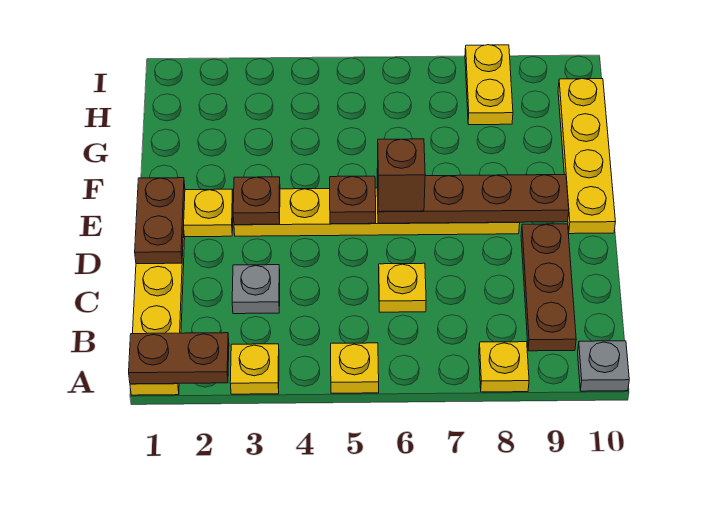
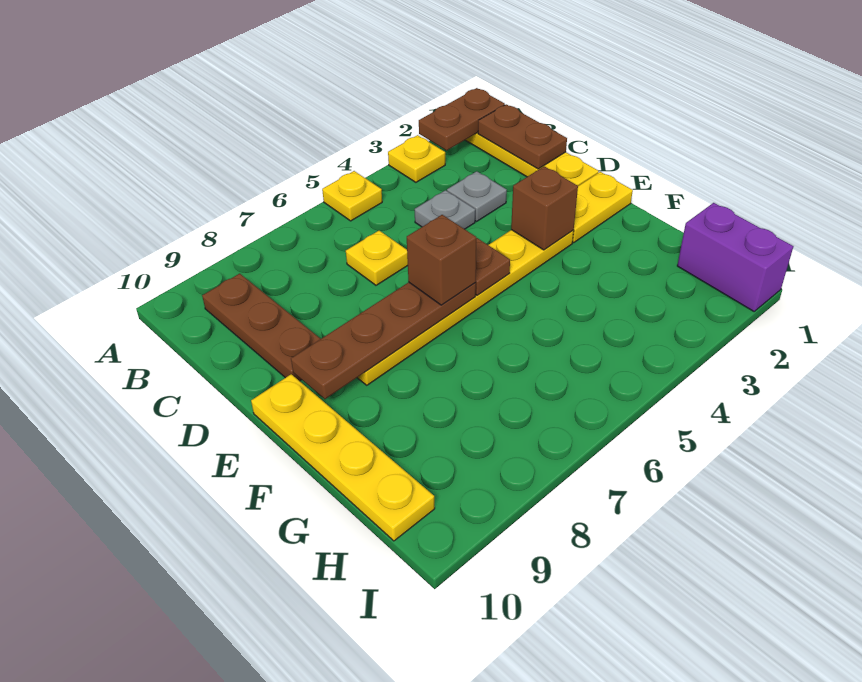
yellow plate A8 level 1 -> none
grey plate A10 level 1 -> grey plate C4 level 1
brown plate D1:E1 level 2 -> brown plate B1:C1 level 2
brown plate E3 level 2 -> brown brick E3 level 2
none -> purple brick H1:I1 level 1
yellow plate H8:I8 level 1 -> none

